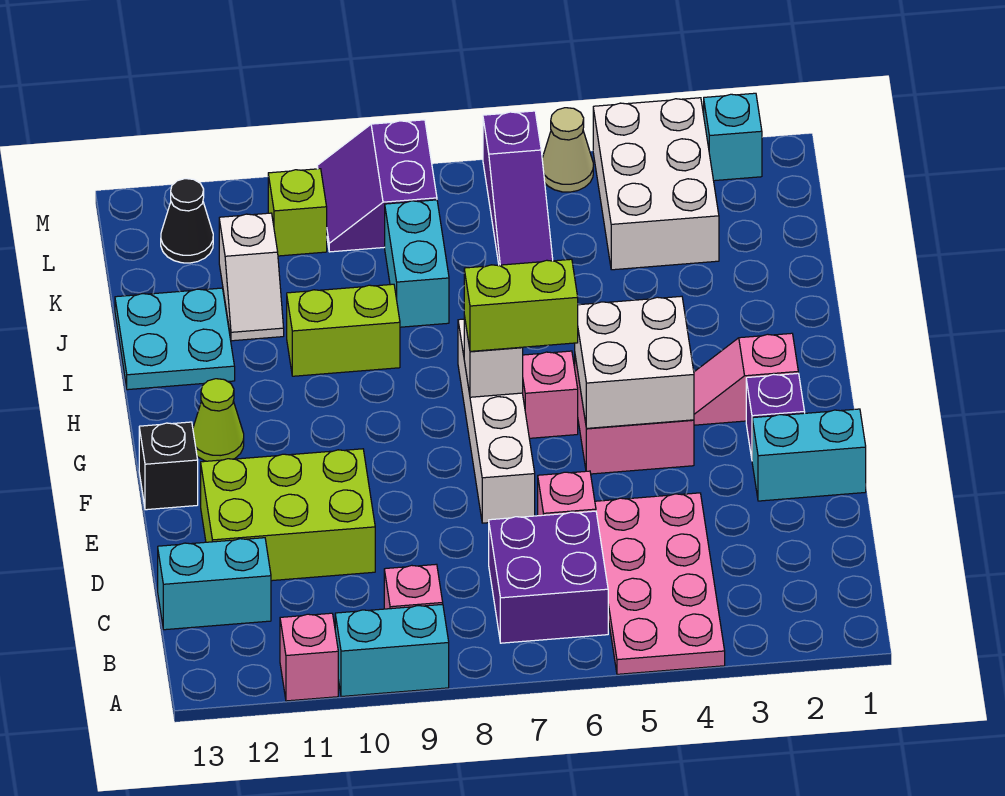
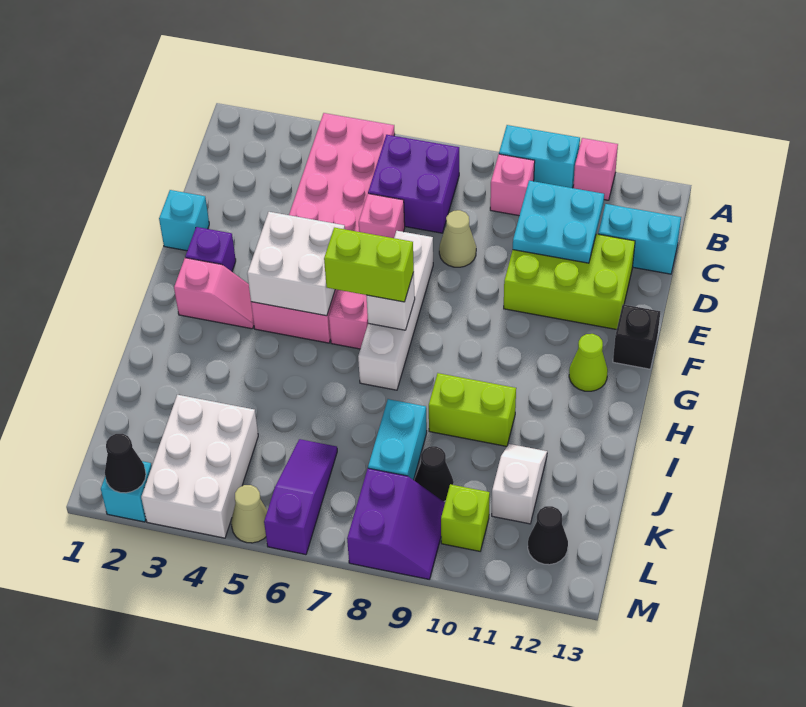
none -> tan cone D8 level 1
cyan brick E1:E2 level 1 -> cyan brick E1 level 1
cyan plate I12:J13 level 1 -> cyan plate C10:D11 level 2
none -> black cone K9 level 1
none -> black cone M2 level 2

